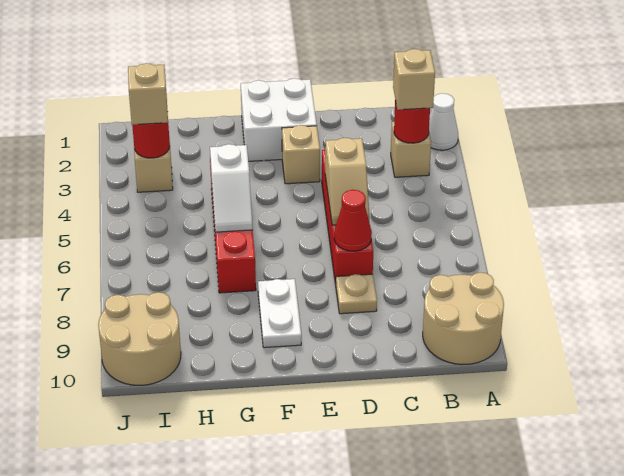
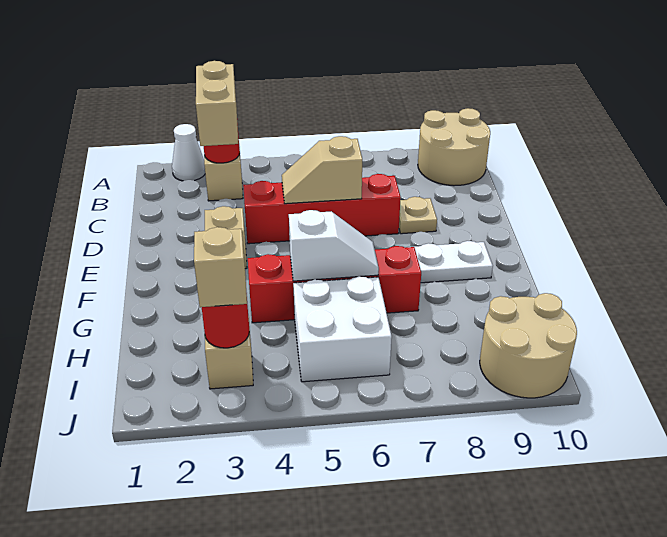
tan brick B3 level 3 -> tan brick B3:C3 level 3
tan slope D5:D6 level 2 top 5 -> tan slope D5:D6 level 2 top 6
red cone D7 level 2 -> none
white brick E1:F2 level 1 -> white brick H5:I6 level 1

